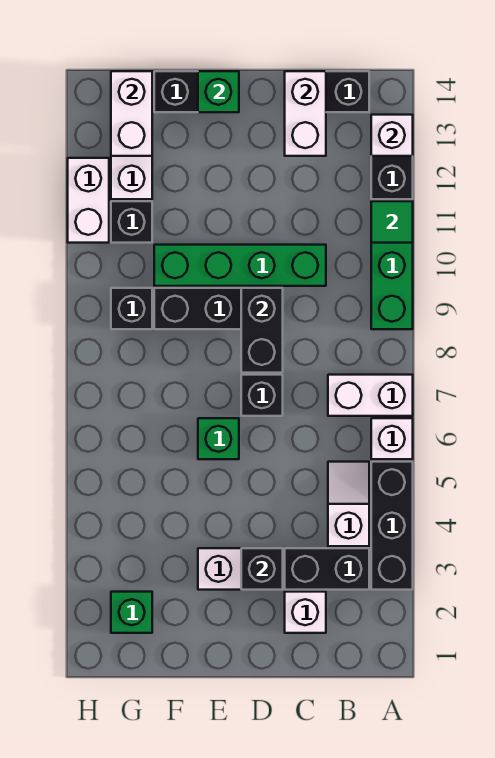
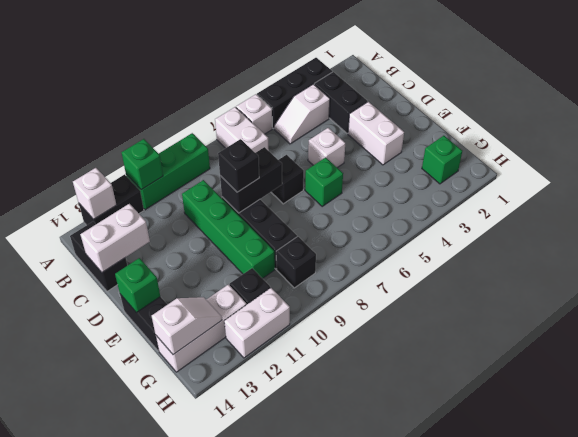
green tile A11 level 2 -> green brick A11 level 2
white brick C2 level 1 -> white brick D5 level 1
black brick D3 level 2 -> black brick D9 level 3
white brick G13:G14 level 2 -> white slope G13:G14 level 2 top 14

